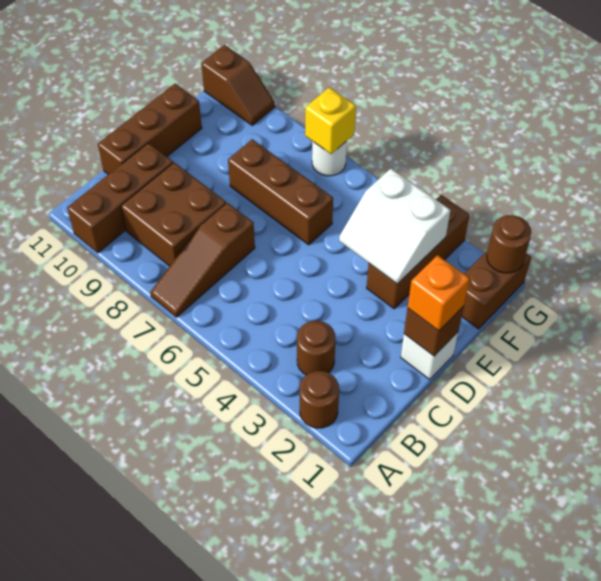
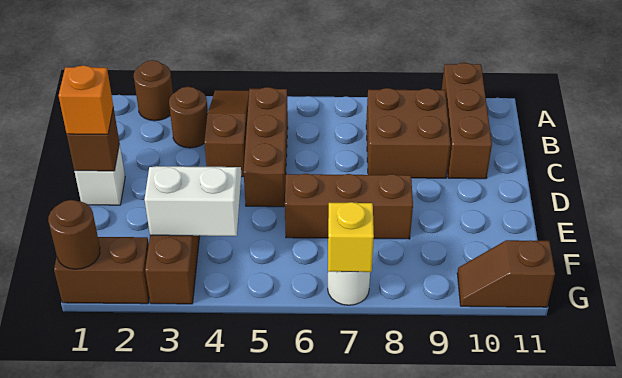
brown slope A7:C7 level 1 top C -> brown slope A4:C4 level 1 top C
brown brick C11:E11 level 1 -> brown brick B5:D5 level 1
brown brick F1:G1 level 1 -> brown brick G1:G2 level 1

